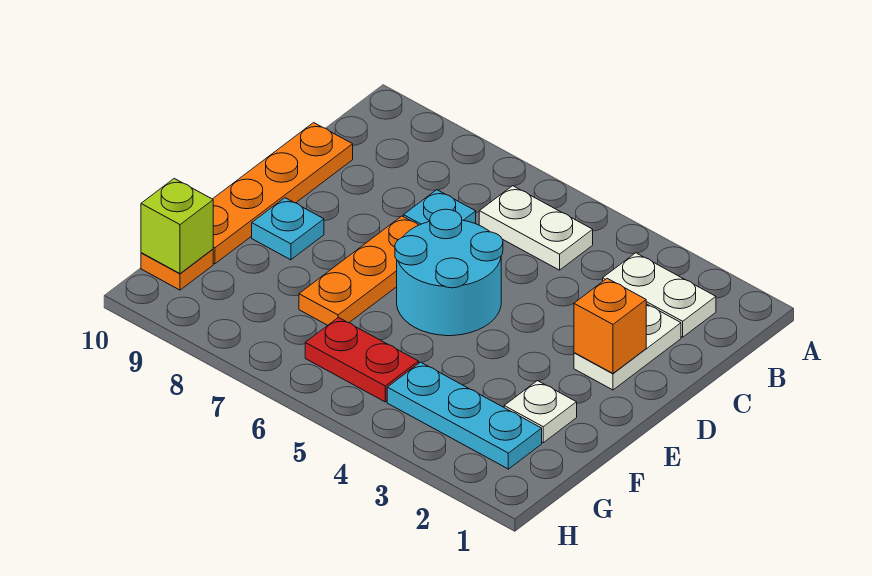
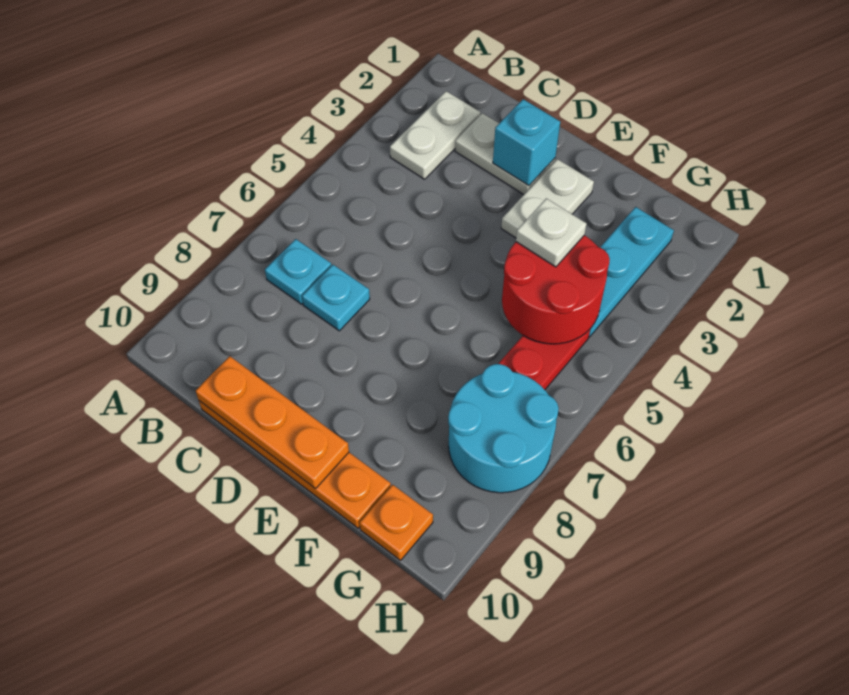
white plate B5:B6 level 1 -> white plate E2:E3 level 1
orange brick D2 level 2 -> cyan brick D2 level 2
cyan round brick D5:E6 level 1 -> cyan round brick G7:H8 level 1
orange plate D7:F7 level 1 -> orange plate C10:E10 level 2
cyan plate E9 level 1 -> cyan plate B7 level 1
white plate F2 level 1 -> white plate F4 level 3
none -> red round brick F4:G5 level 2
lime brick G10 level 2 -> none

